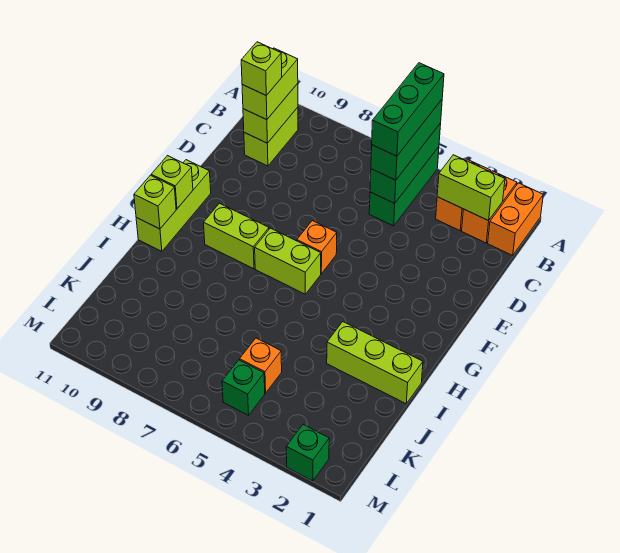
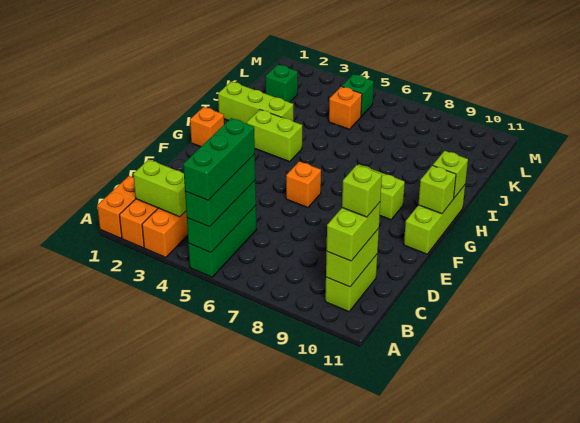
none -> orange brick G1 level 1
lime brick G6:G7 level 1 -> lime brick H3:H4 level 1
green brick M2 level 1 -> green brick K2 level 1

